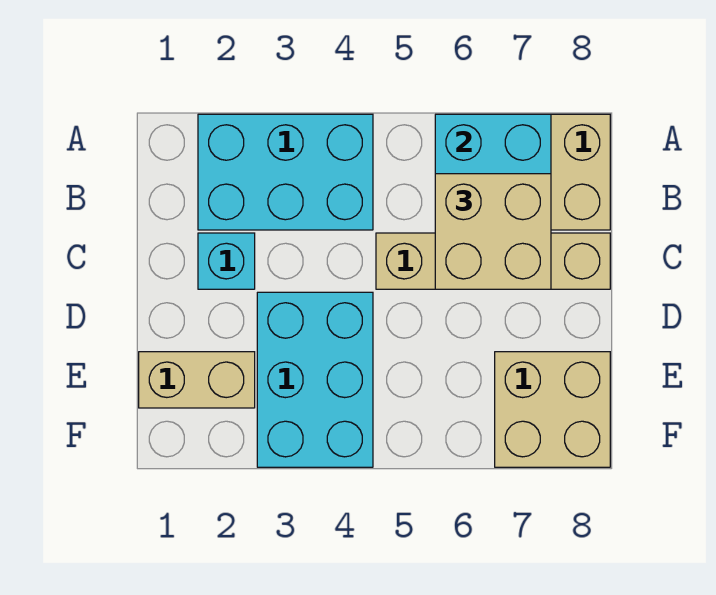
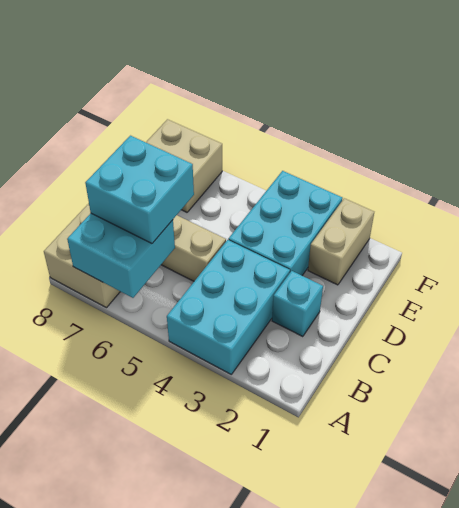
cyan brick A2:B4 level 1 -> cyan brick A3:C4 level 1
tan brick B6:C7 level 3 -> cyan brick B6:C7 level 3
tan brick E1:E2 level 1 -> tan brick E2:F2 level 1

